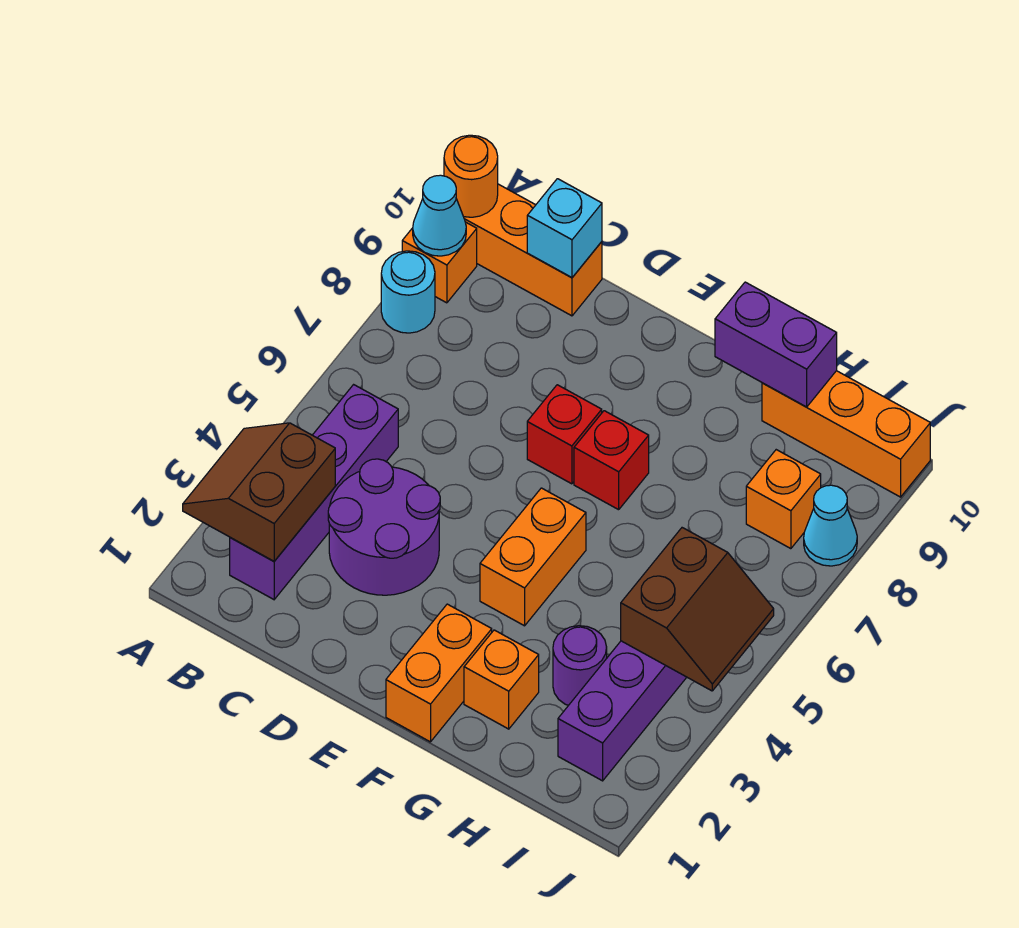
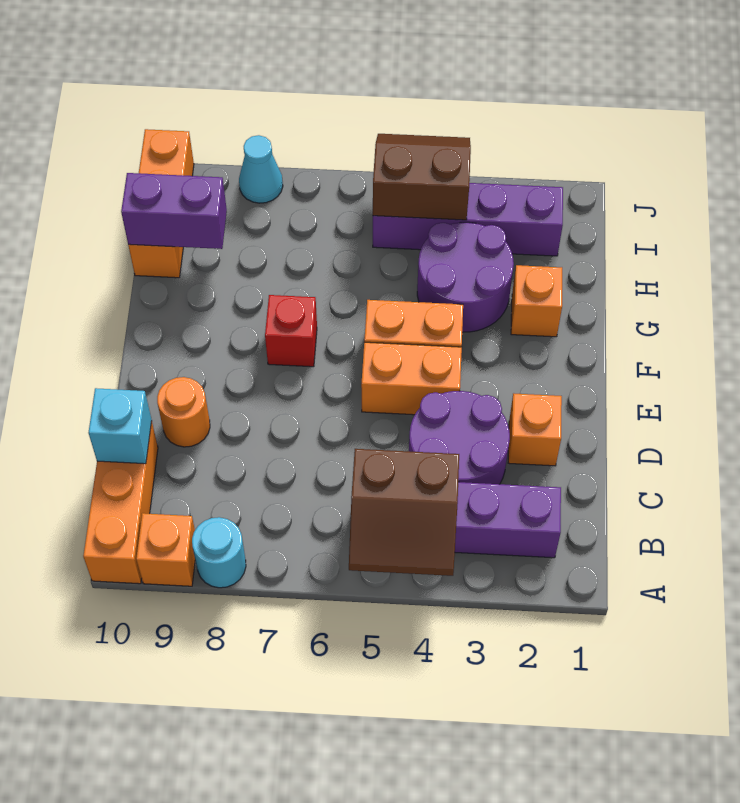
brown slope A2:B3 level 2 top B -> brown slope A4:B5 level 2 top B
cyan cone A9 level 2 -> none
orange round brick A10 level 2 -> orange round brick D9 level 1
red brick E7 level 1 -> none
orange brick F1:F2 level 1 -> orange brick E4:E5 level 1
purple brick G10:H10 level 2 -> purple brick H9:H10 level 2
purple round brick H3 level 1 -> purple round brick G3:H4 level 1
orange brick I8 level 1 -> orange brick D2 level 1

